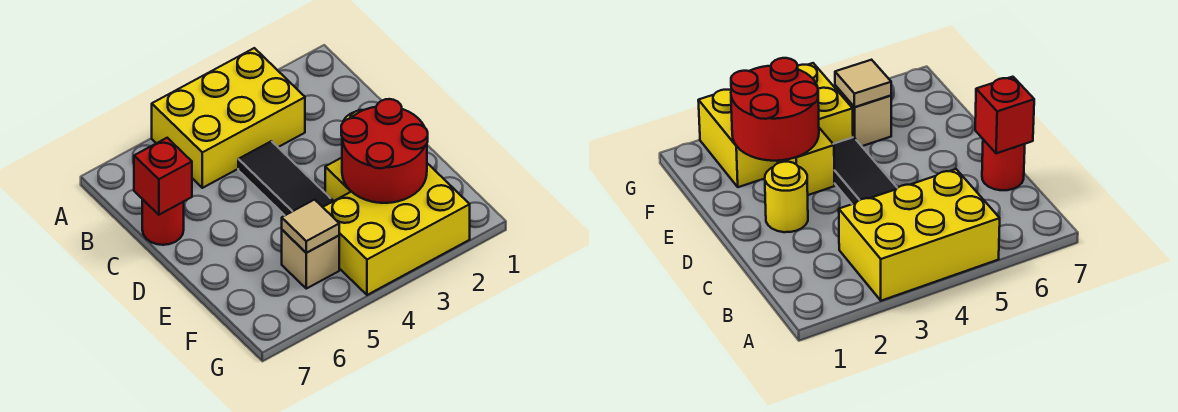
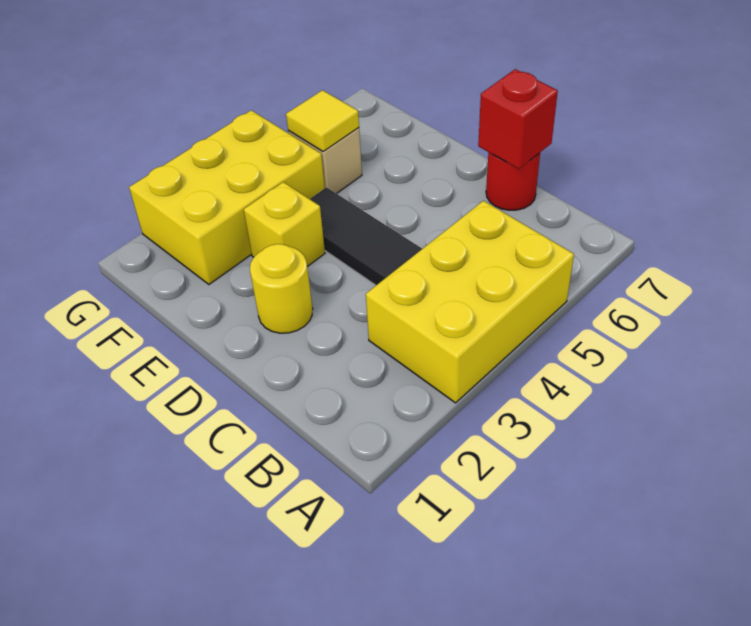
red round brick E2:F3 level 2 -> none
tan tile F5 level 2 -> yellow tile F5 level 2

